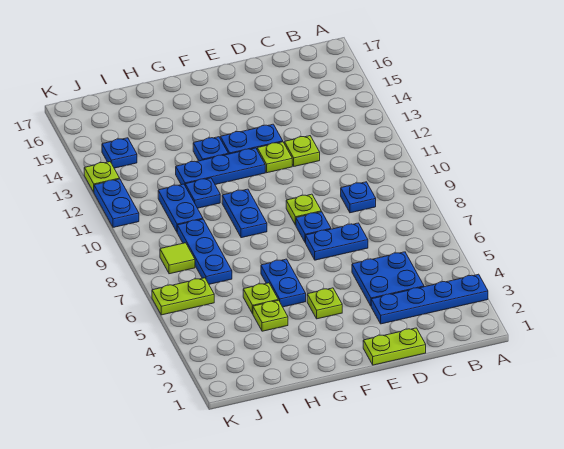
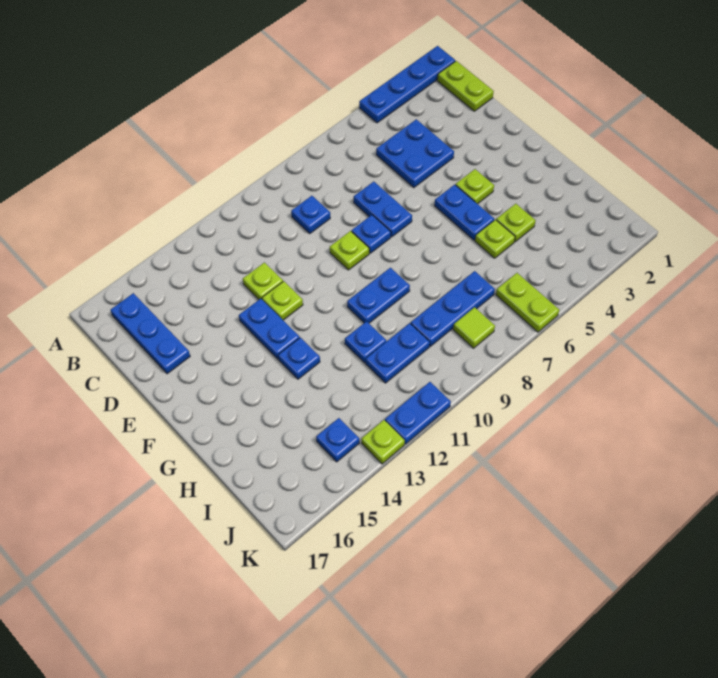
blue plate A3:D3 level 1 -> blue plate A1:A4 level 1
lime plate D1:E1 level 1 -> lime plate B1:C1 level 1
blue plate F12:H12 level 1 -> blue plate B16:D16 level 1
blue plate G5:G6 level 1 -> blue plate F5:G5 level 1

